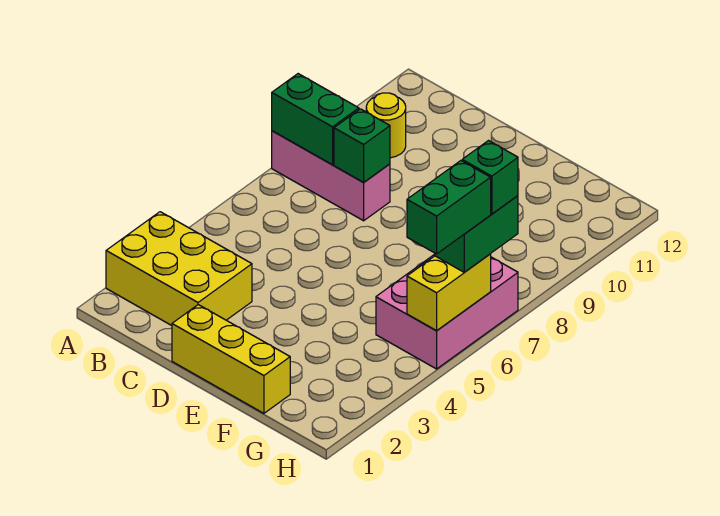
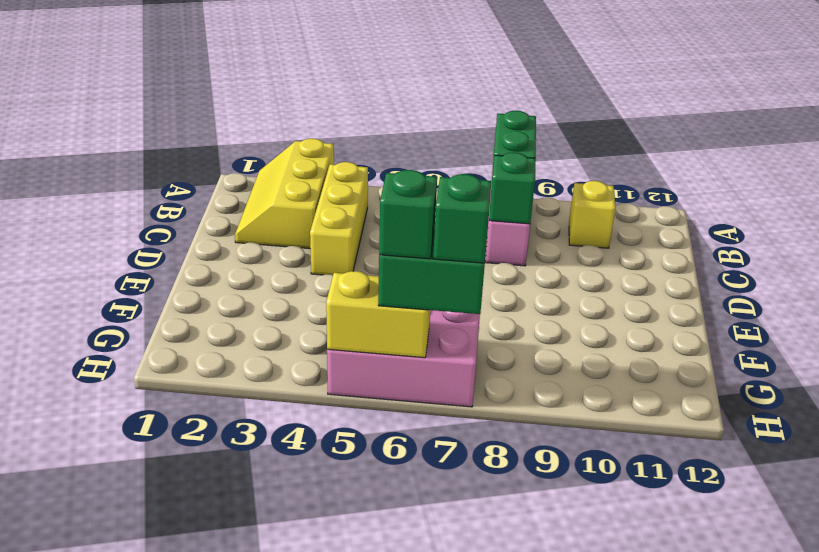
yellow brick A2:C3 level 1 -> yellow slope A2:C3 level 1 top 3
yellow round brick B10 level 1 -> yellow brick B10 level 1
yellow brick D1:F1 level 1 -> yellow brick B4:D4 level 1
green brick H5:H6 level 4 -> green brick H6 level 4

